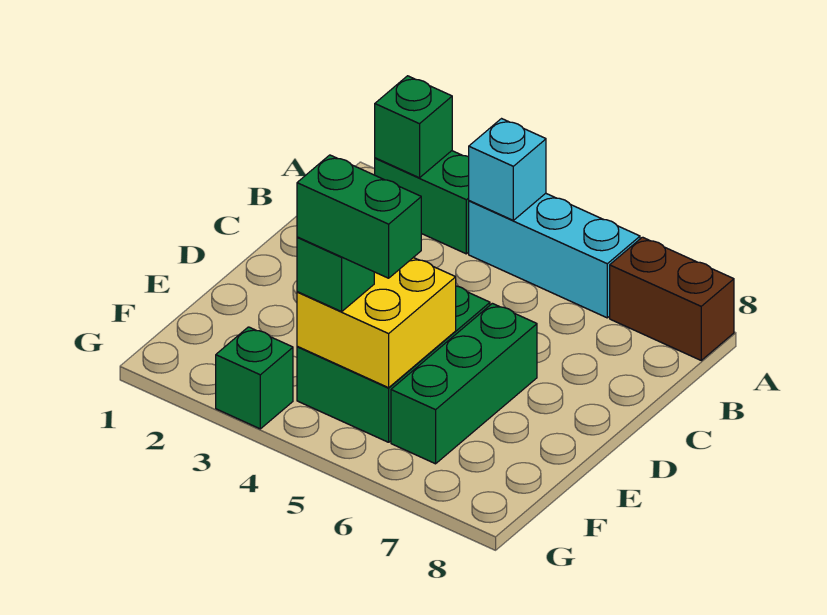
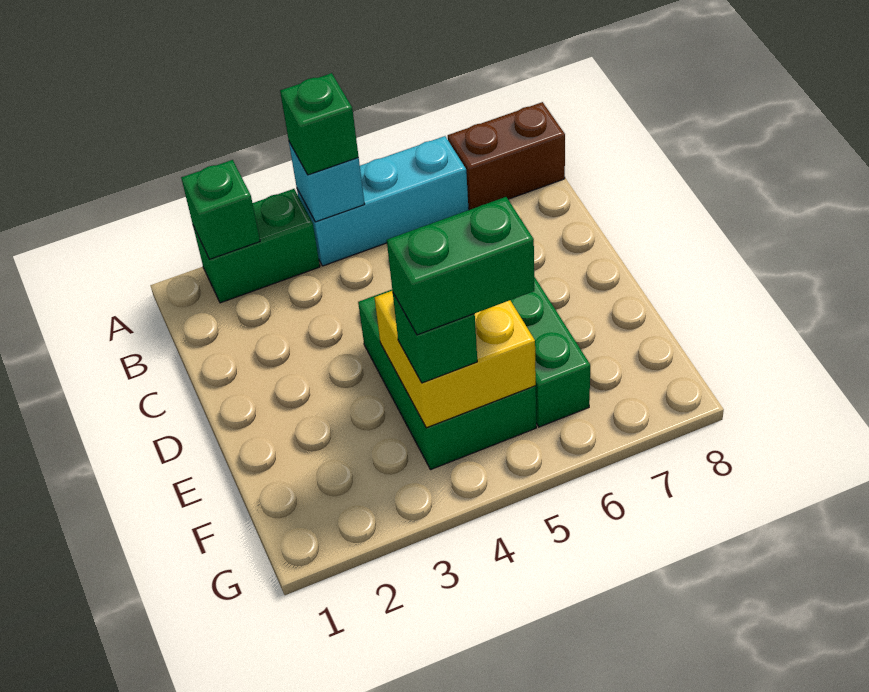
green brick G3 level 1 -> green brick A4 level 3

